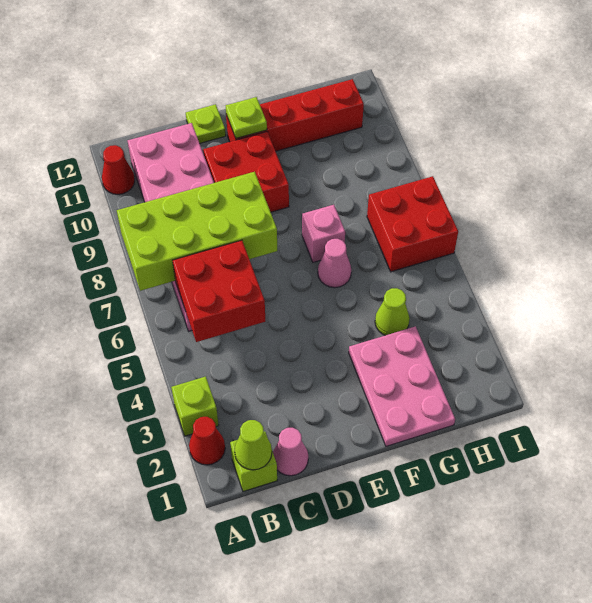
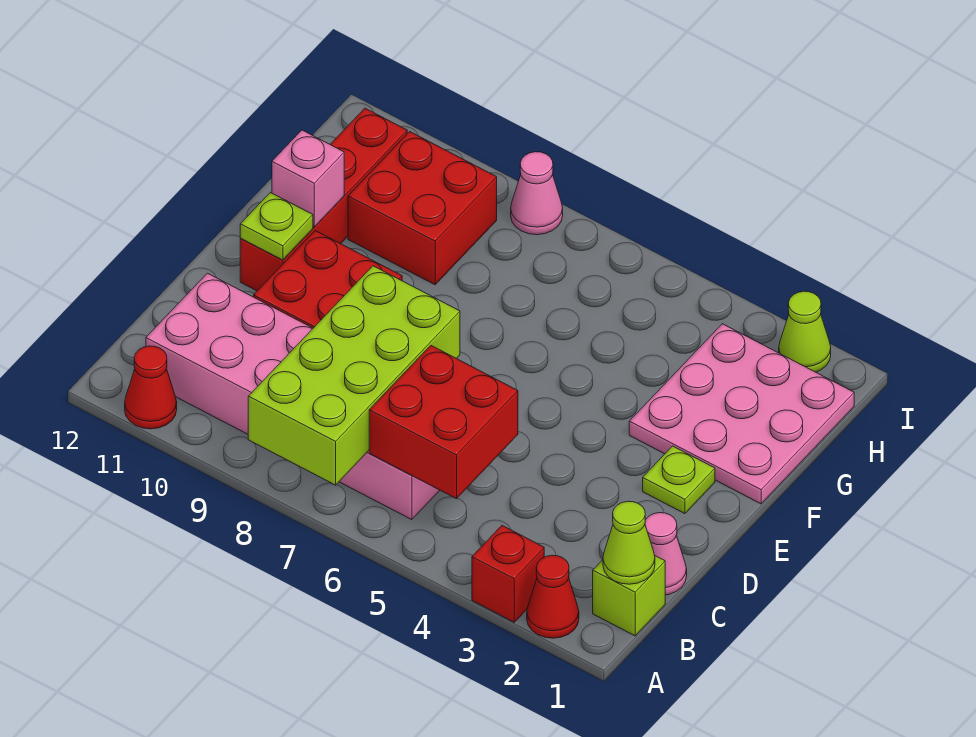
lime brick A3 level 1 -> red brick A3 level 1
lime plate D12 level 1 -> lime plate E2 level 1
pink plate F1:G3 level 1 -> pink plate F1:H3 level 1
pink cone F6 level 1 -> pink cone I8 level 1
pink brick F7 level 1 -> pink brick F11 level 2
lime cone G4 level 1 -> lime cone I2 level 1
red brick H6:I7 level 1 -> red brick G9:H10 level 1

